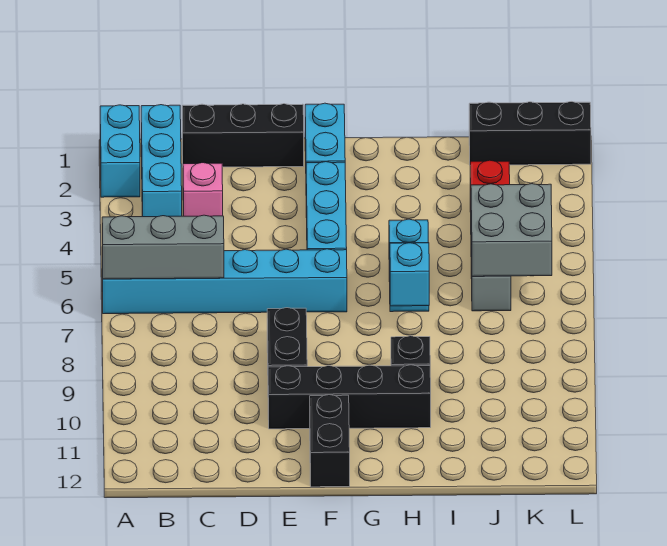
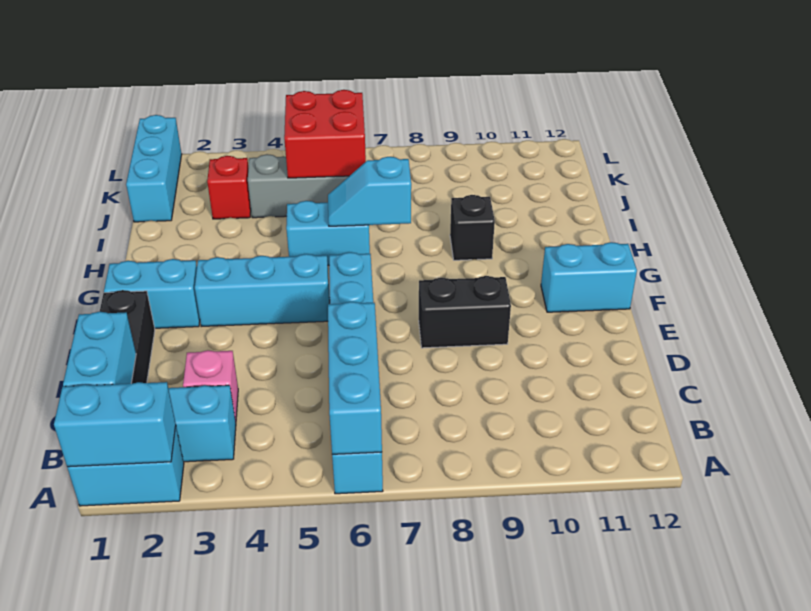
none -> cyan brick A1:A2 level 2
grey brick A6:C6 level 2 -> cyan brick A6:C6 level 2
none -> cyan brick B1:C1 level 2
black brick E10:H10 level 1 -> none
black brick F11:F12 level 1 -> cyan brick F11:F12 level 1
black brick J1:L1 level 1 -> cyan brick J1:L1 level 1
grey brick J5:K6 level 2 -> red brick J5:K6 level 2

